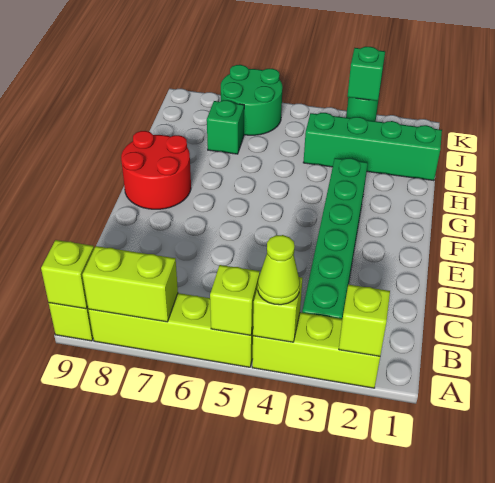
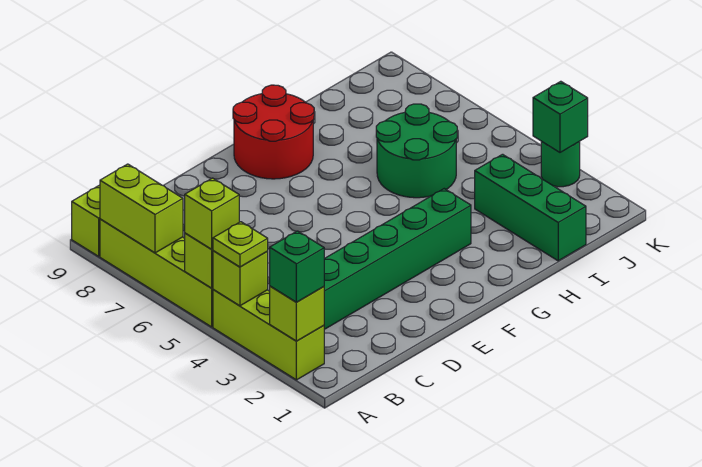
lime cone A4 level 3 -> lime plate A4 level 3
lime brick A9 level 2 -> lime brick A5 level 3
green brick I1:I4 level 1 -> green brick I1:I3 level 1
green brick I7 level 1 -> green brick A2 level 3
green round brick J6:K7 level 1 -> green round brick H5:I6 level 1

